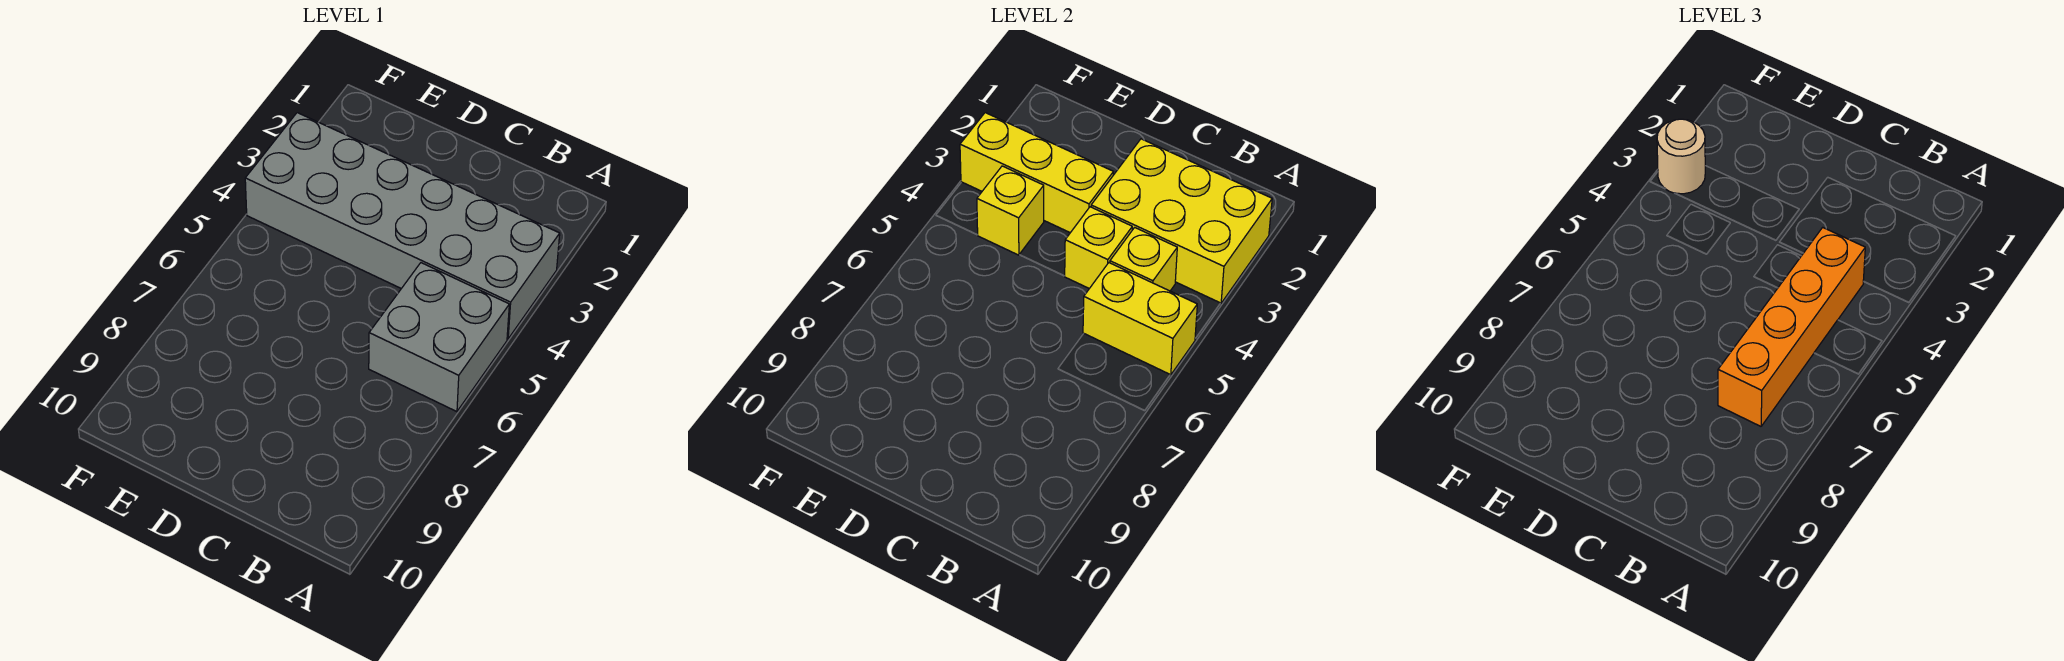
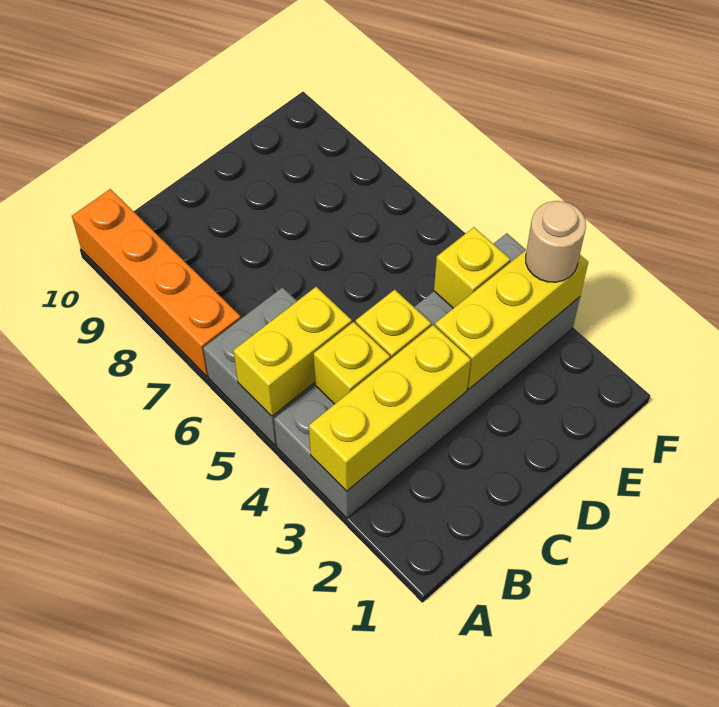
yellow brick A2:C3 level 2 -> yellow brick A3:C3 level 2
orange brick B4:B7 level 3 -> orange brick A7:A10 level 1

